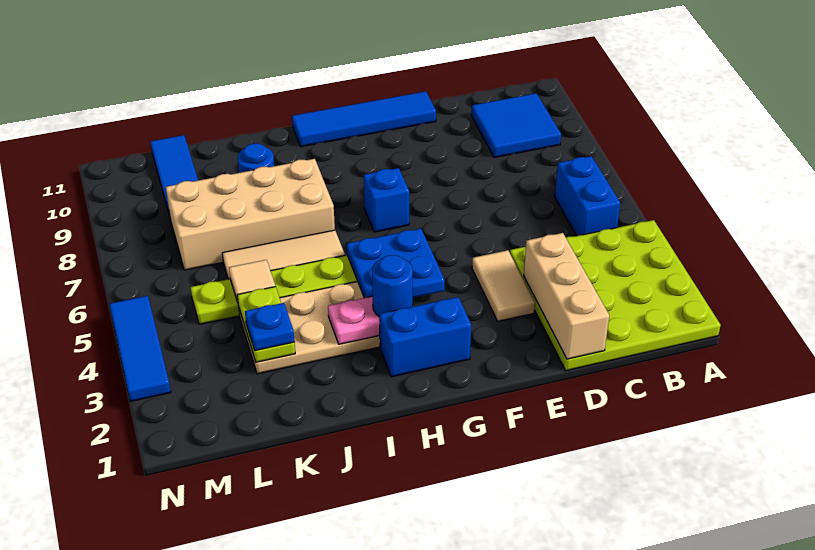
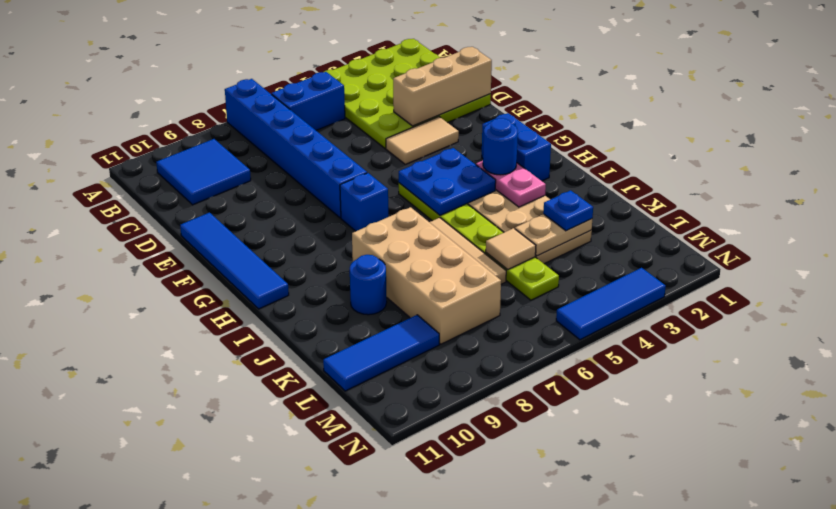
none -> blue brick A7:F7 level 1
lime plate K3:K4 level 2 -> tan plate K3:K4 level 2

